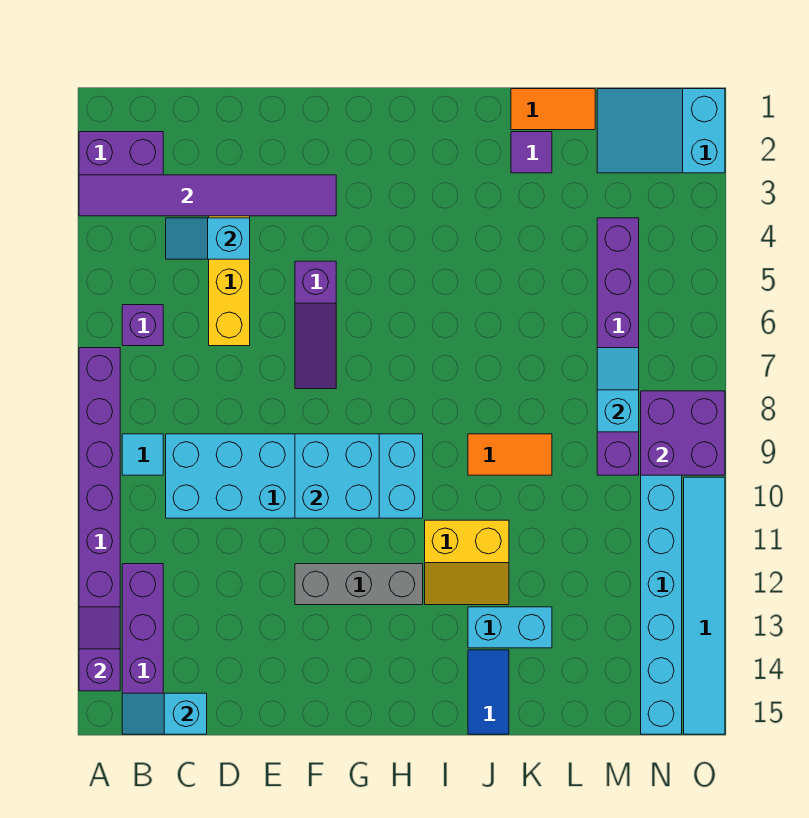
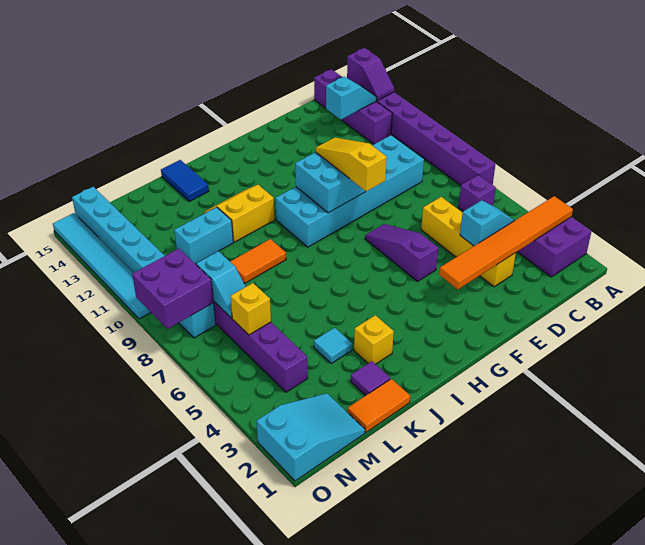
purple tile A3:F3 level 2 -> orange tile A3:F3 level 2
cyan tile B9 level 1 -> cyan tile K4 level 1
cyan slope B15:C15 level 2 top C -> cyan slope B13:C13 level 2 top C
none -> yellow slope F8:F10 level 3 top 8
grey brick F12:H12 level 1 -> none
none -> yellow brick J3 level 1
cyan brick J13:K13 level 1 -> cyan brick K11:L11 level 1
none -> yellow brick M6 level 2

